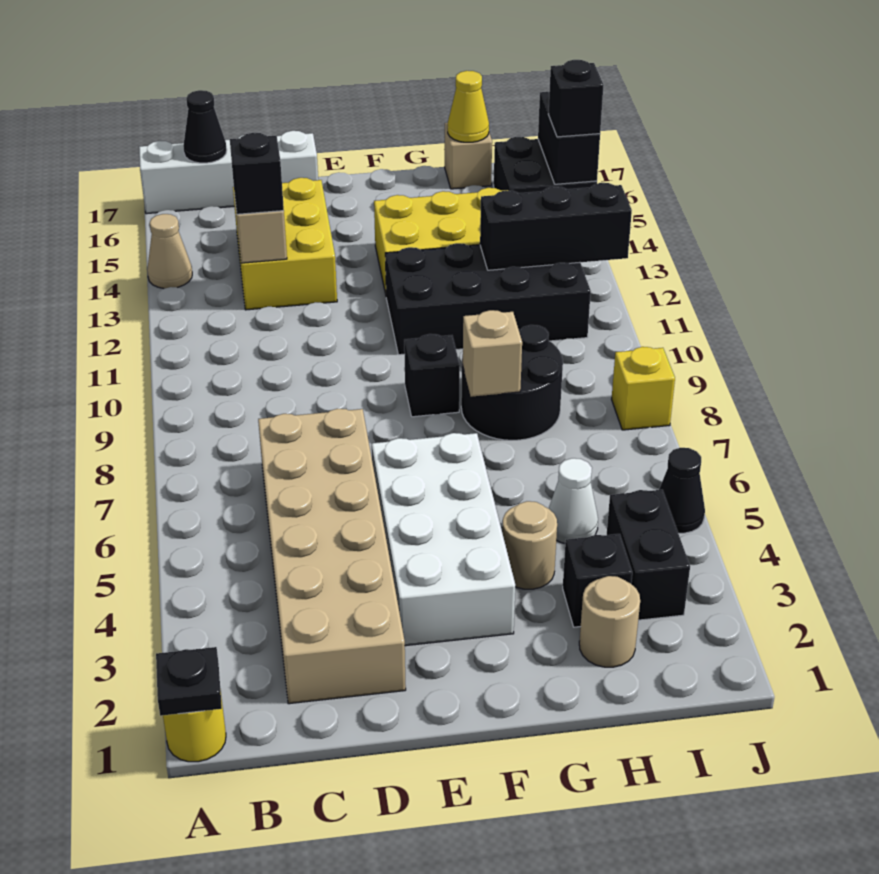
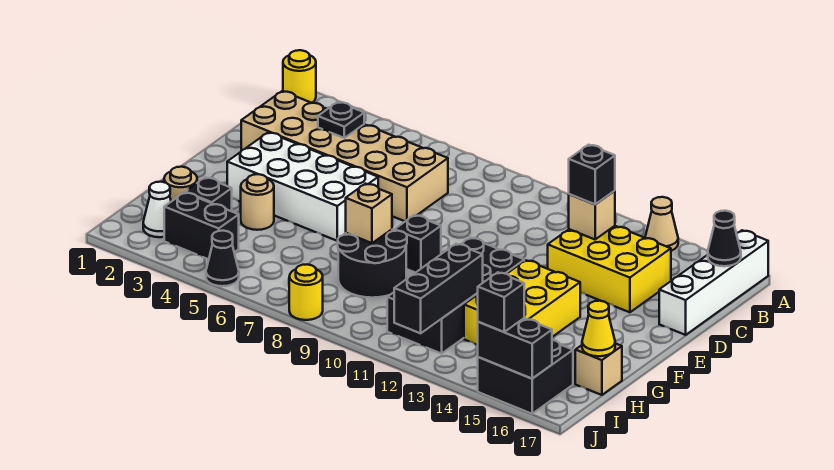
black plate A1 level 2 -> black plate C4 level 2
white cone H5 level 1 -> white cone I2 level 1
yellow brick J8 level 1 -> yellow round brick J8 level 1

